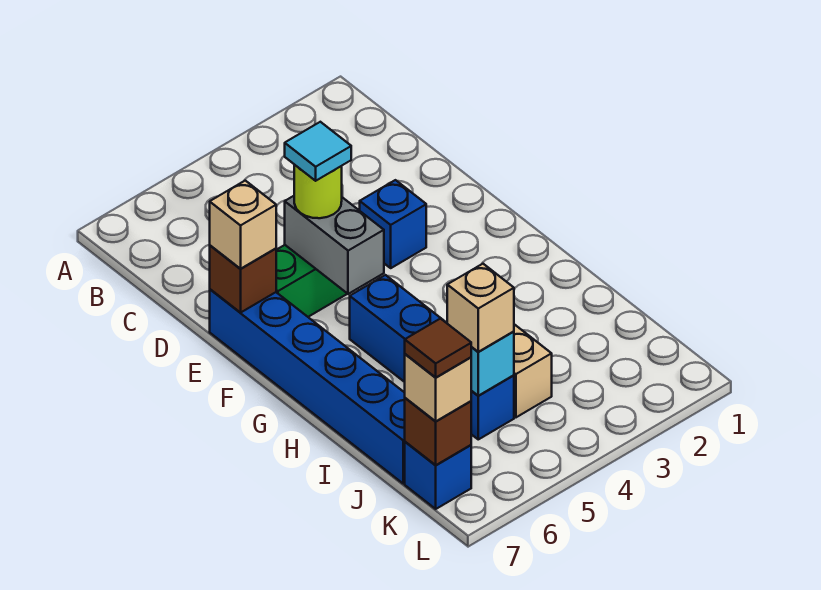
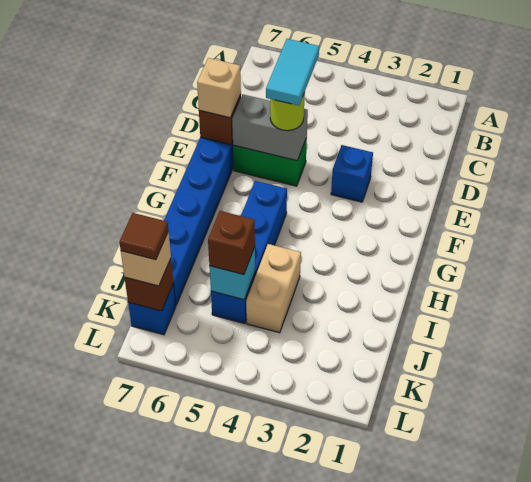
grey brick E5:F5 level 2 -> grey brick E5:E6 level 2
cyan tile E5 level 4 -> cyan tile D5:E5 level 4
tan brick J5 level 3 -> brown brick J5 level 3

